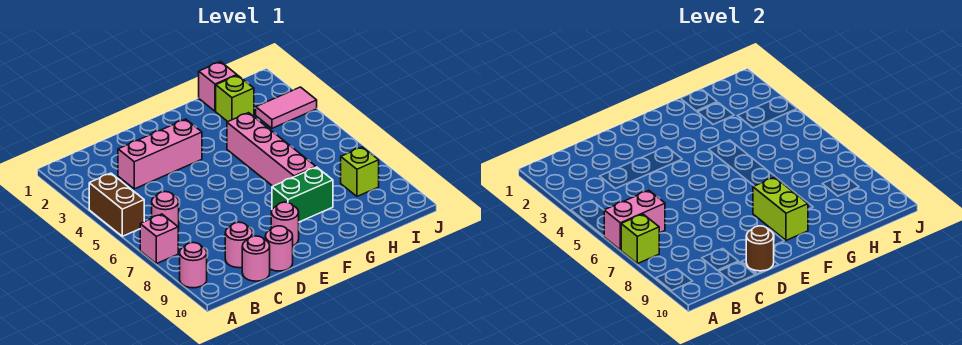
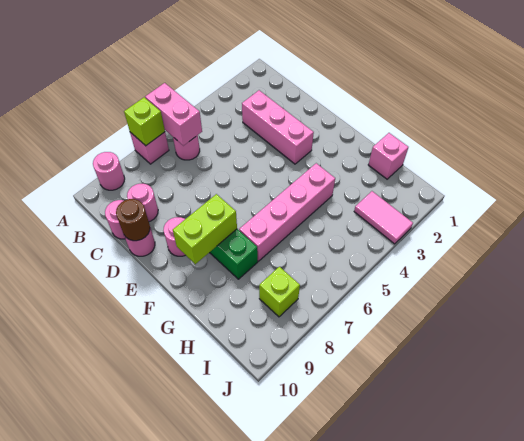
brown brick A4:A5 level 1 -> none
lime brick H2 level 1 -> none

